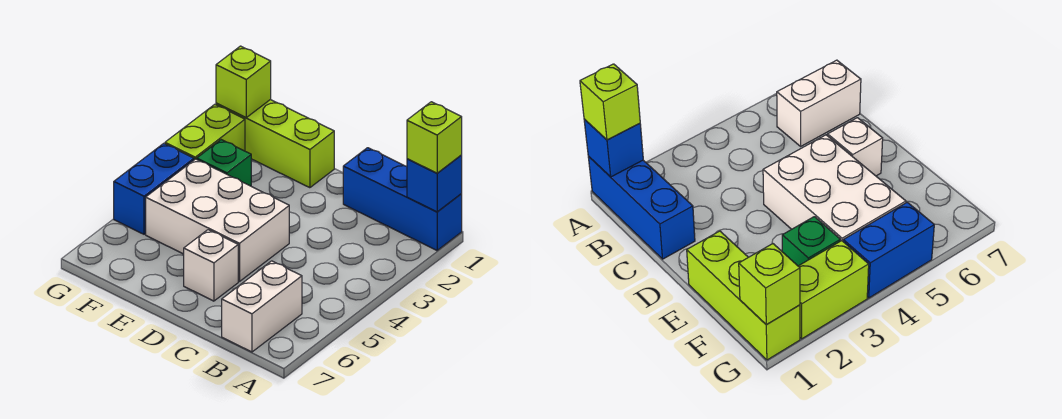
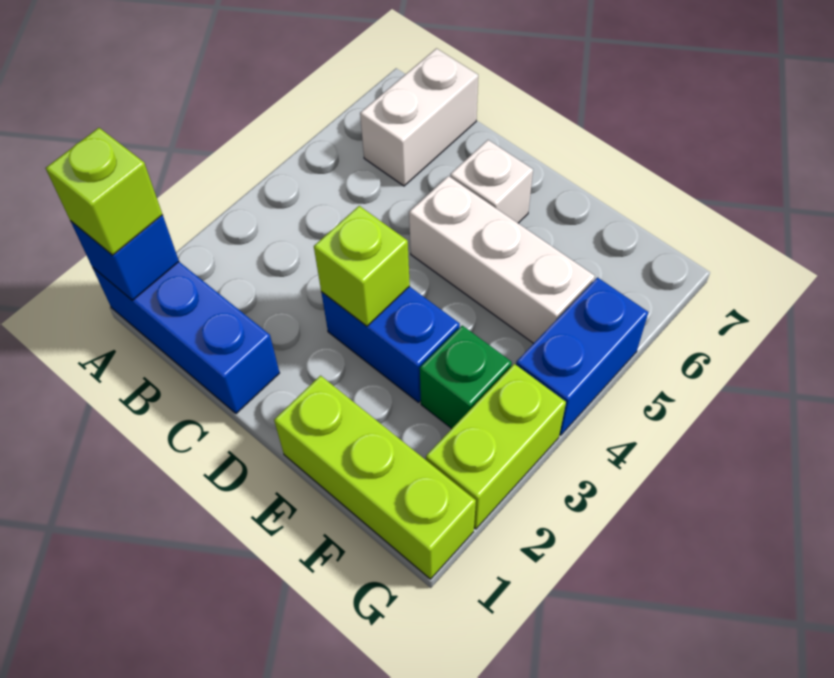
none -> blue brick D3:E3 level 1
white brick D4:F5 level 1 -> white brick D5:F5 level 1
lime brick G1 level 2 -> lime brick D3 level 2

